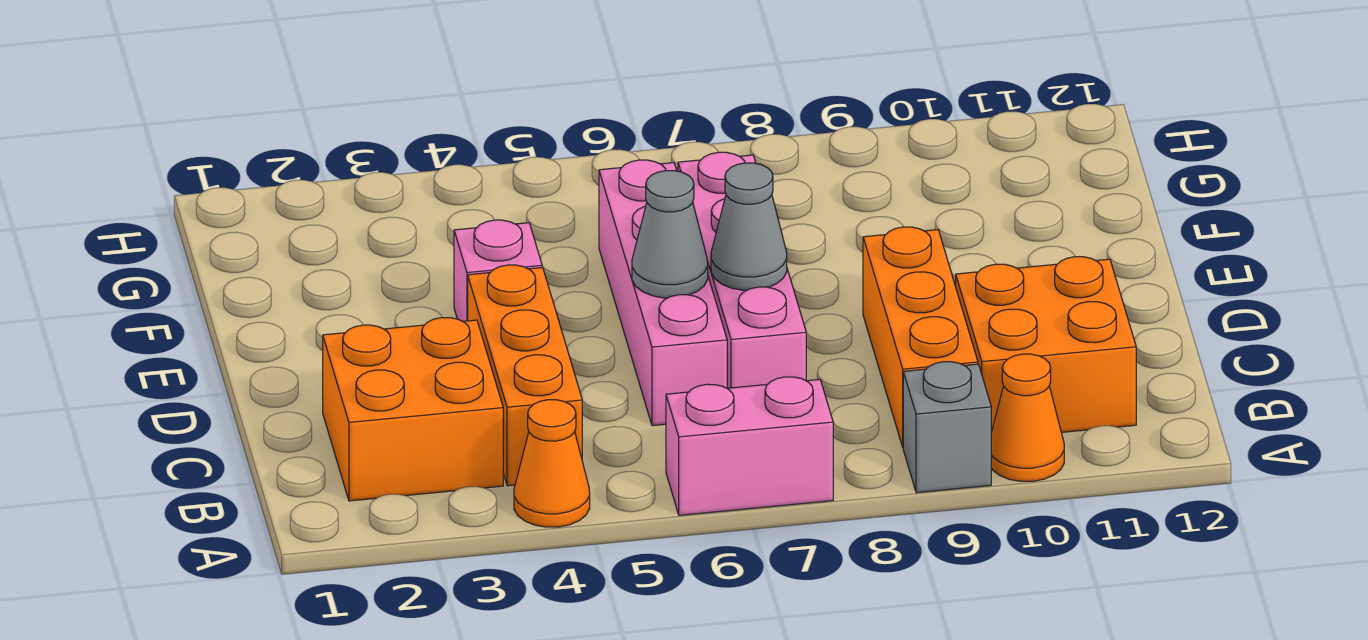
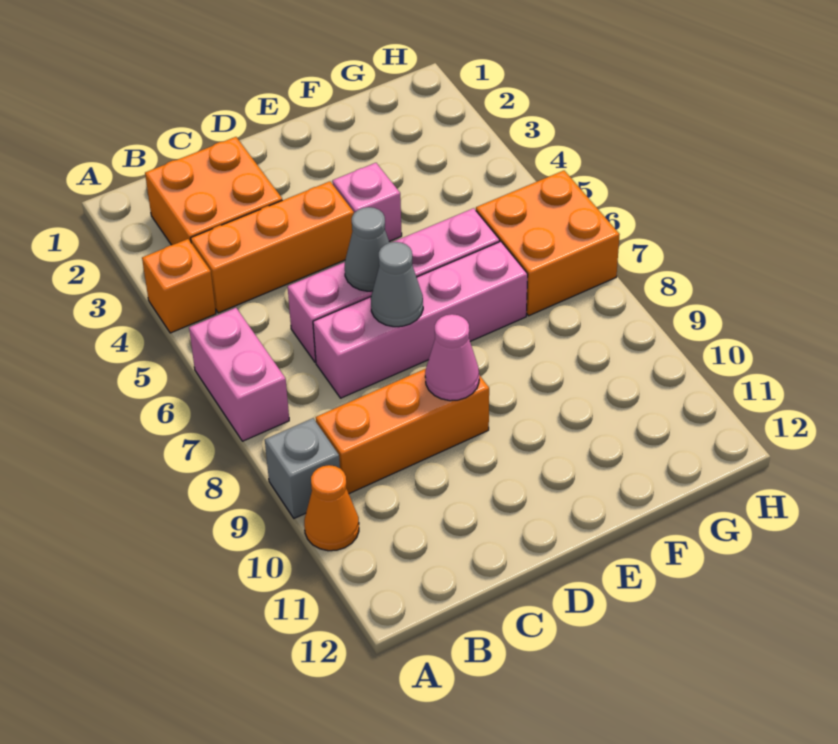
orange cone A4 level 1 -> orange brick A4 level 1
orange brick B10:C11 level 1 -> orange brick G6:H7 level 1
none -> pink cone D9 level 2

